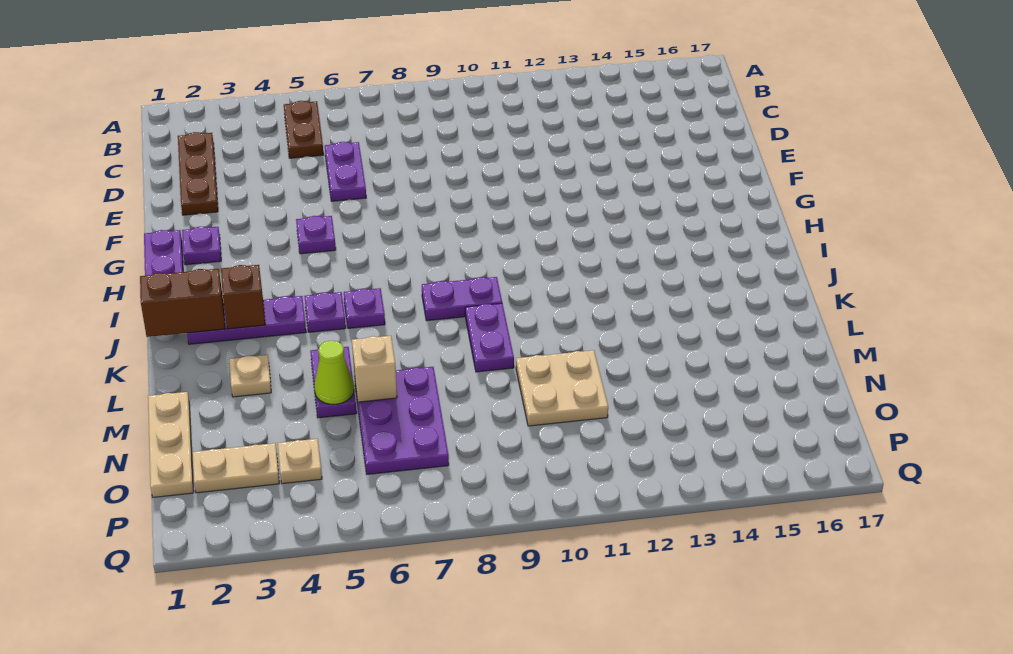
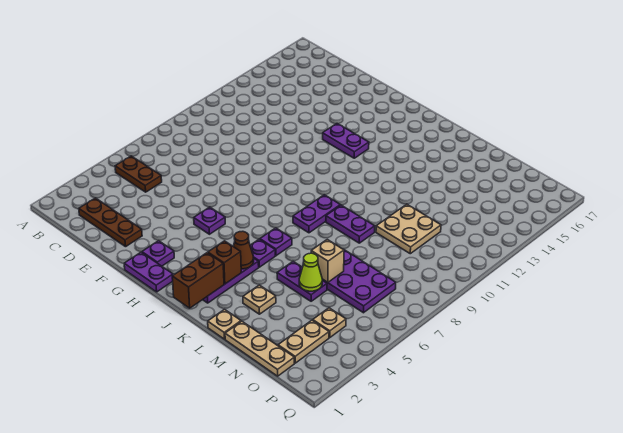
purple plate D6:E6 level 1 -> purple plate G13:H13 level 1
none -> brown cone J4 level 2
none -> tan plate L1 level 1

